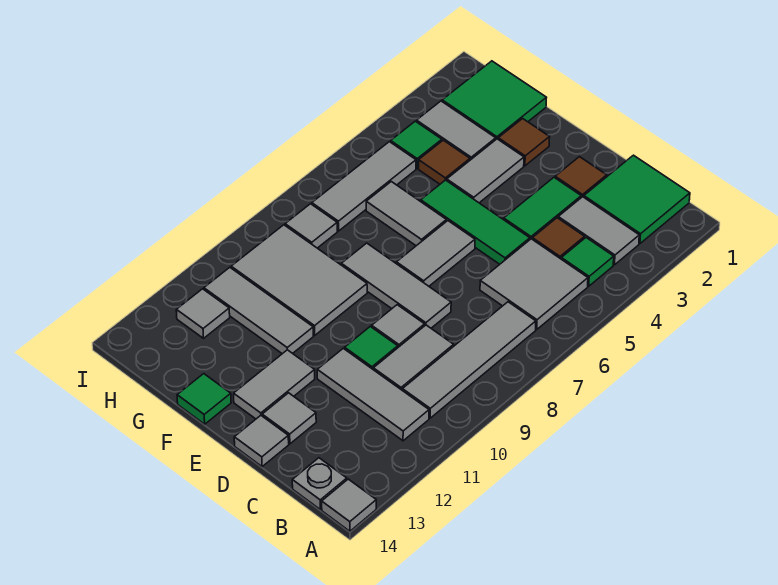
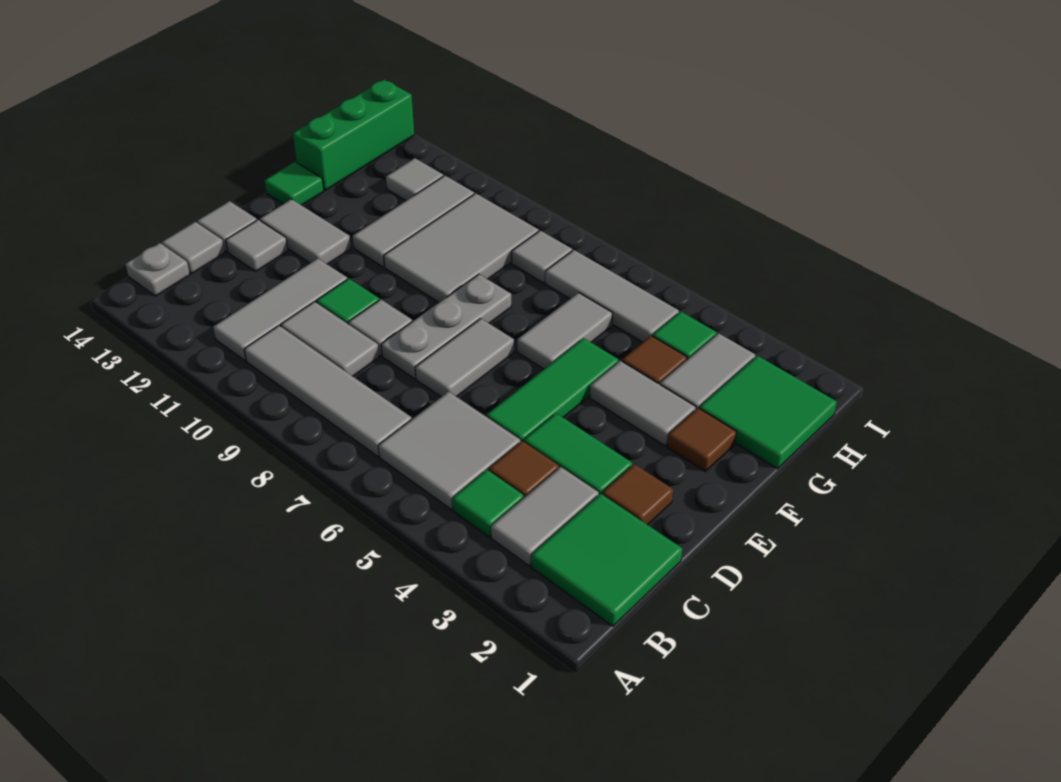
grey tile A14 level 1 -> grey tile C14 level 1
grey tile D8:F8 level 1 -> grey plate D8:F8 level 1
grey tile E6:E7 level 1 -> grey tile D7:E7 level 1
none -> green brick G14:I14 level 1

